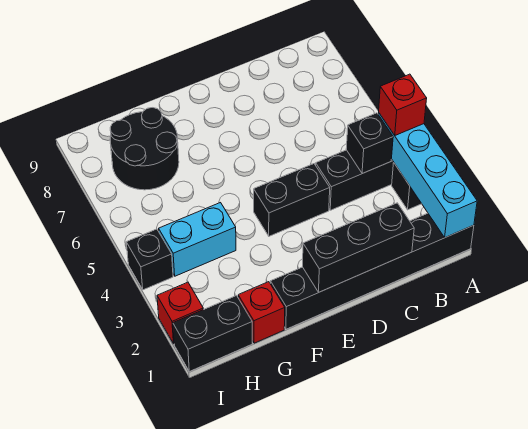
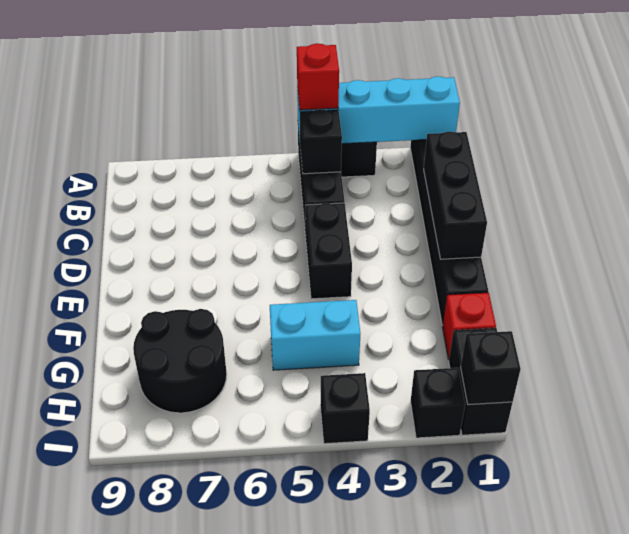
cyan brick G4:H4 level 1 -> cyan brick G4:G5 level 1
none -> black brick I1 level 2
red brick I2 level 1 -> black brick I2 level 1

